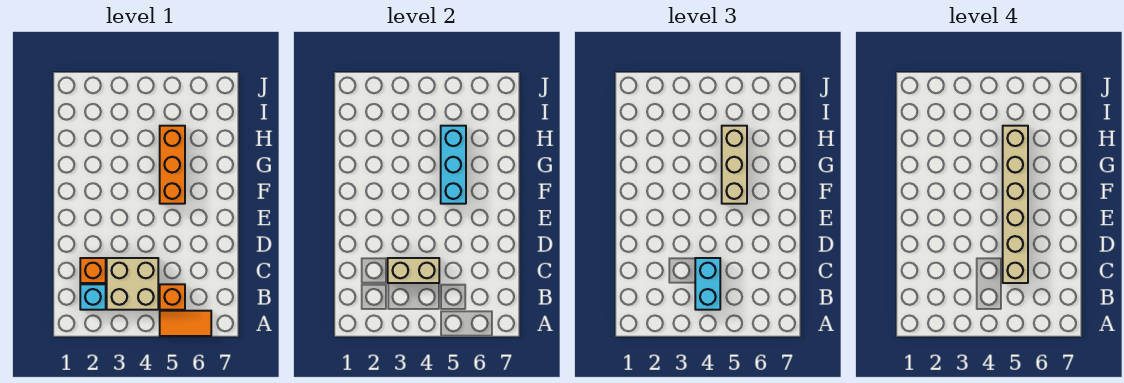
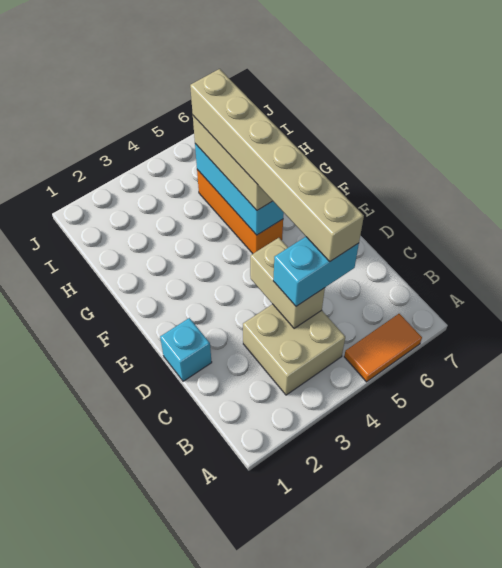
cyan brick B2 level 1 -> cyan brick D1 level 1
cyan brick B4:C4 level 3 -> cyan brick C4:C5 level 3
orange brick B5 level 1 -> none
orange brick C2 level 1 -> none
tan brick C3:C4 level 2 -> tan brick C4:D4 level 2

